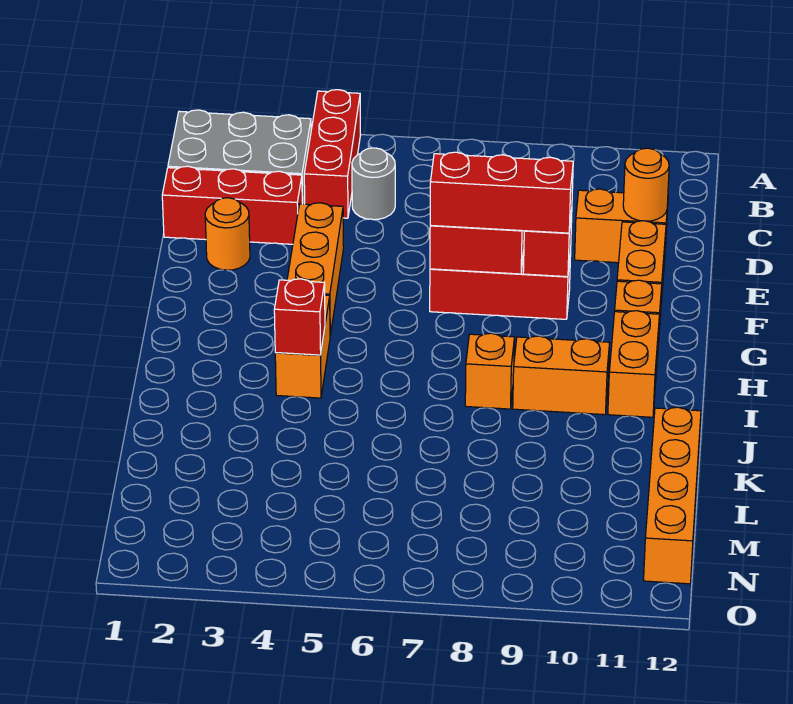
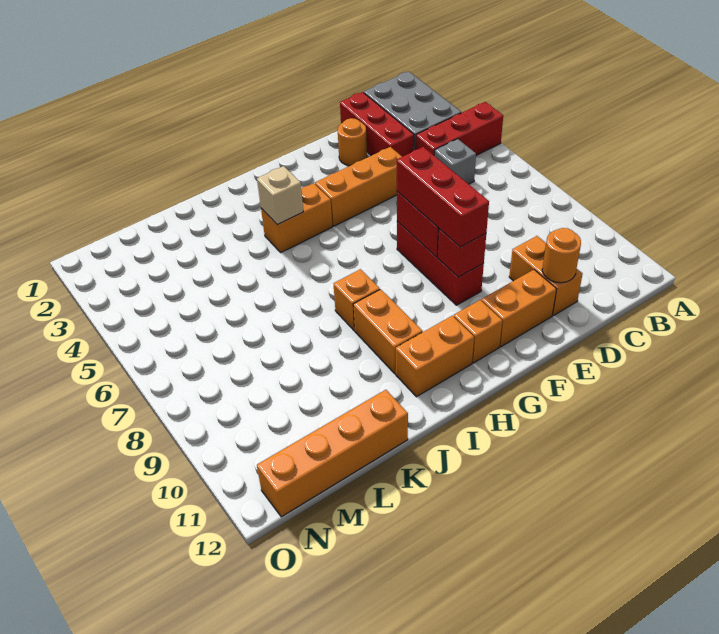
grey round brick C5 level 1 -> grey brick C5 level 1
red brick I4 level 2 -> tan brick I4 level 2

